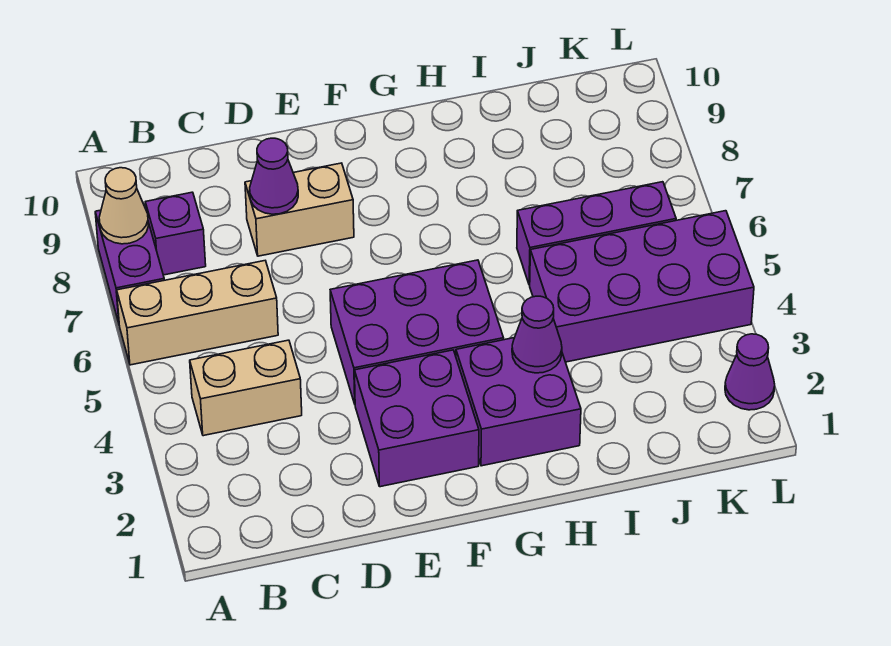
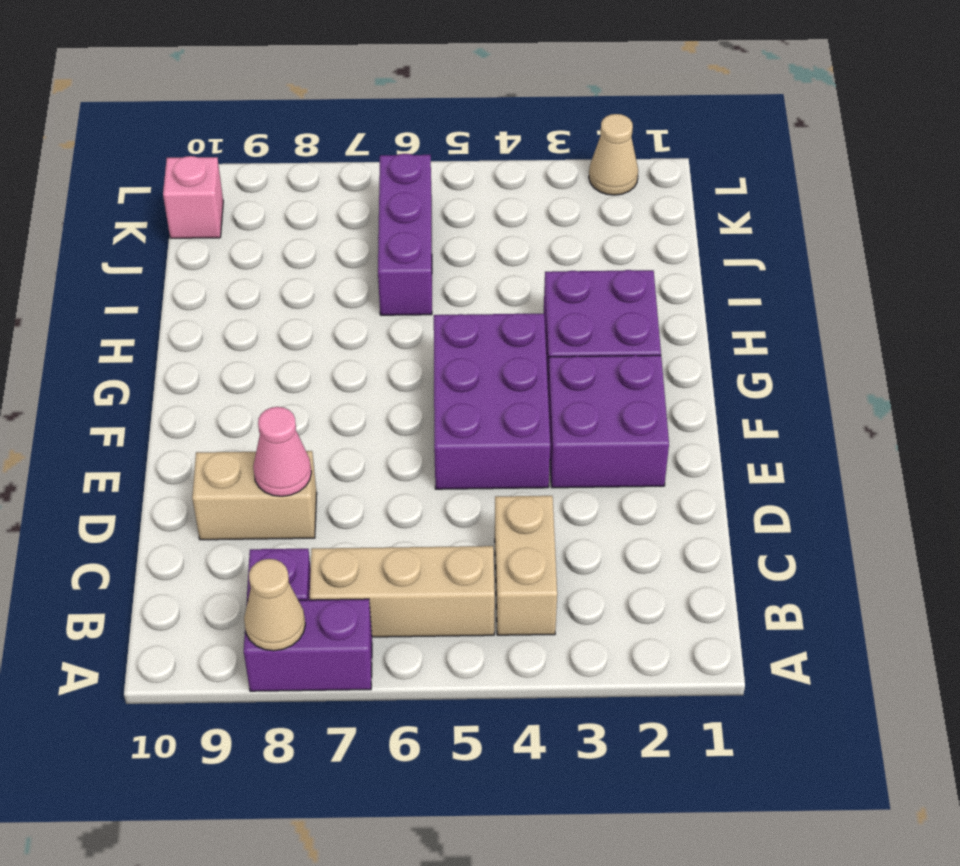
tan brick A6:C6 level 1 -> tan brick B5:B7 level 1
tan brick D8:E8 level 1 -> tan brick D8:D9 level 1
purple cone D8 level 2 -> pink cone D8 level 2
purple cone H3 level 2 -> none
purple brick I4:L5 level 1 -> none
none -> pink brick K10 level 1
purple cone L2 level 1 -> tan cone L2 level 1

